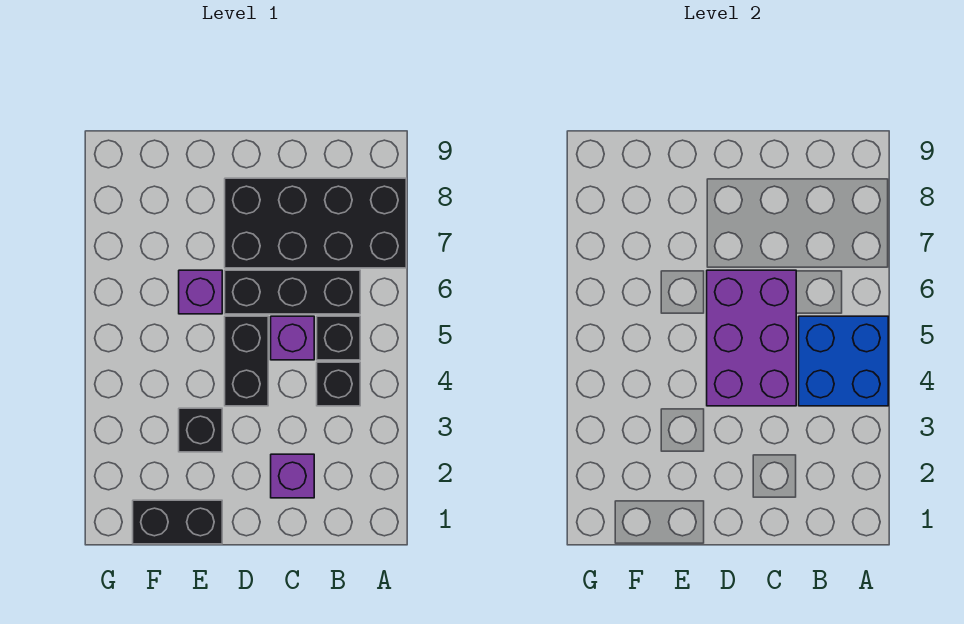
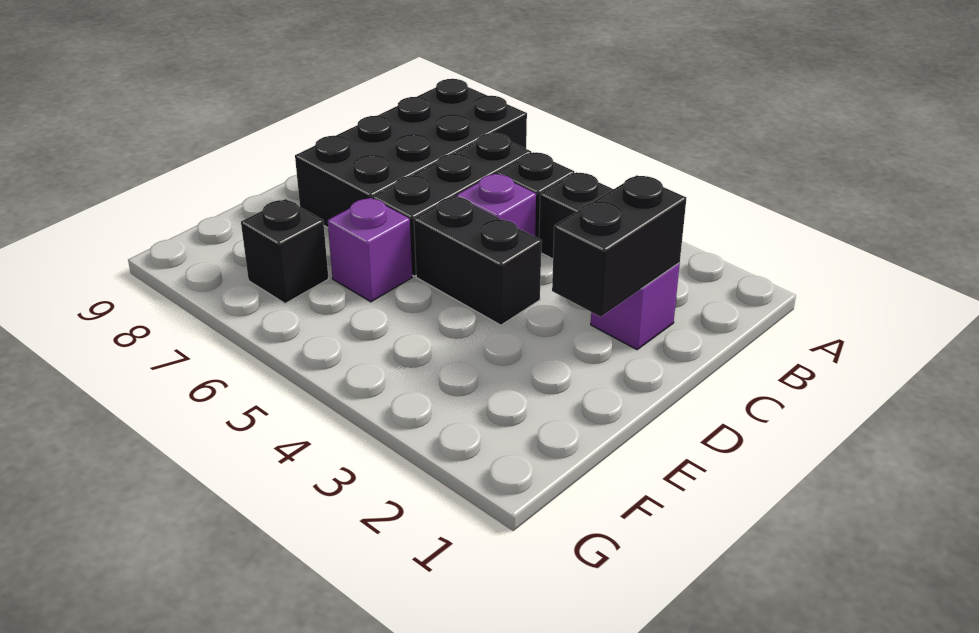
blue brick A4:B5 level 2 -> none
purple brick C4:D6 level 2 -> none
black brick E1:F1 level 1 -> black brick C2:D2 level 2
black brick E3 level 1 -> black brick F7 level 1

